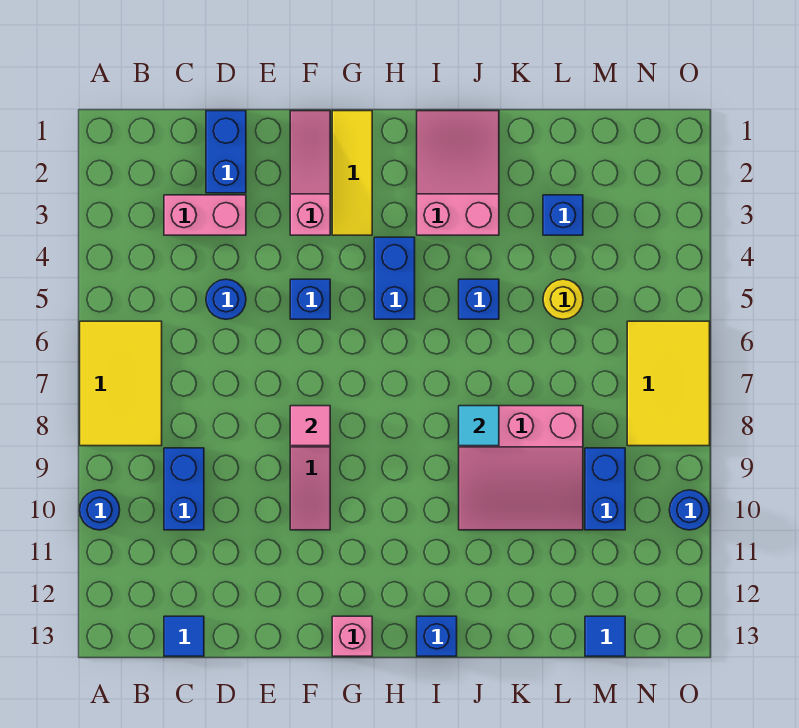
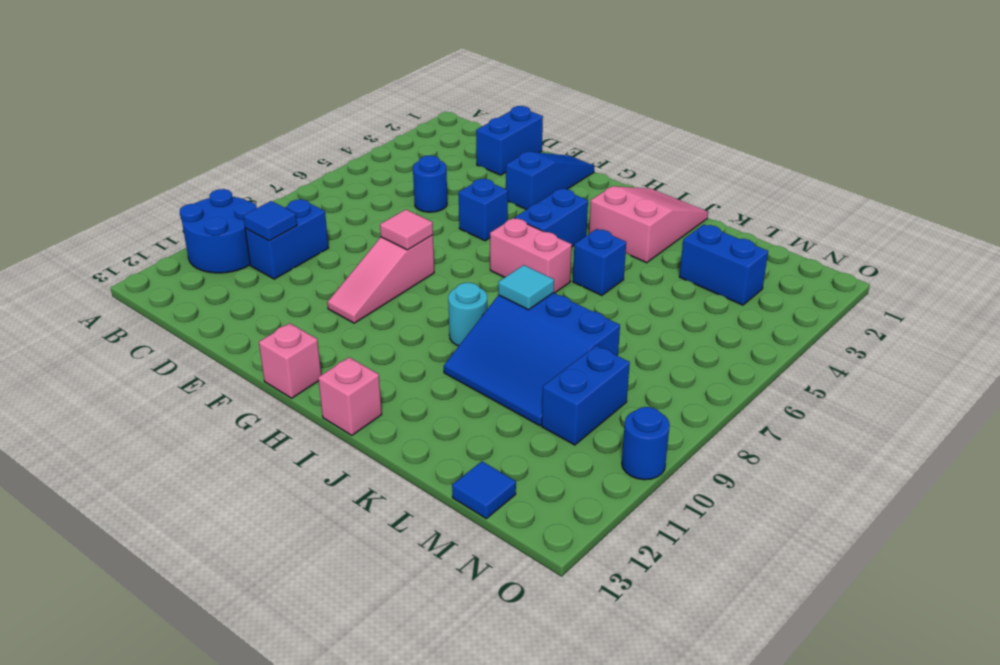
yellow tile A6:B8 level 1 -> none
blue round brick A10 level 1 -> blue round brick A10:B11 level 1
pink brick C3:D3 level 1 -> pink brick H6:I6 level 1
blue tile C13 level 1 -> blue tile C10 level 2
pink slope F1:F3 level 1 top 3 -> blue slope F1:F3 level 1 top 3
yellow tile G1:G3 level 1 -> none
none -> cyan round brick I9 level 1
blue brick I13 level 1 -> pink brick I13 level 1
pink slope J8:L10 level 1 top 8 -> blue slope J8:L10 level 1 top 8
blue brick L3 level 1 -> blue brick L3:M3 level 1
yellow round brick L5 level 1 -> none
yellow tile N6:O8 level 1 -> none

